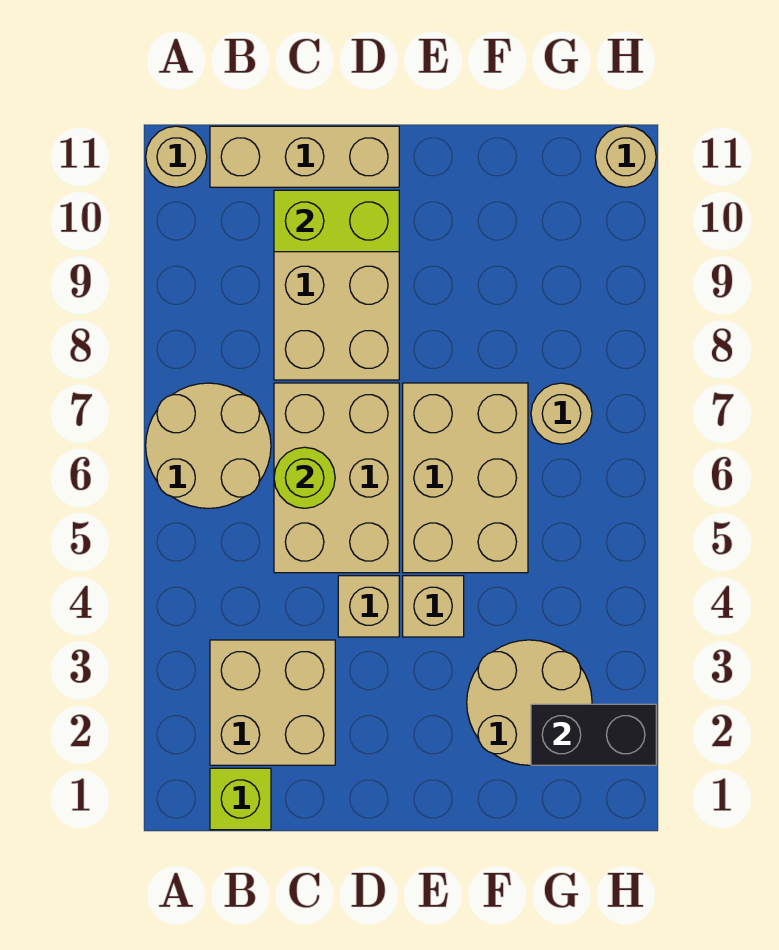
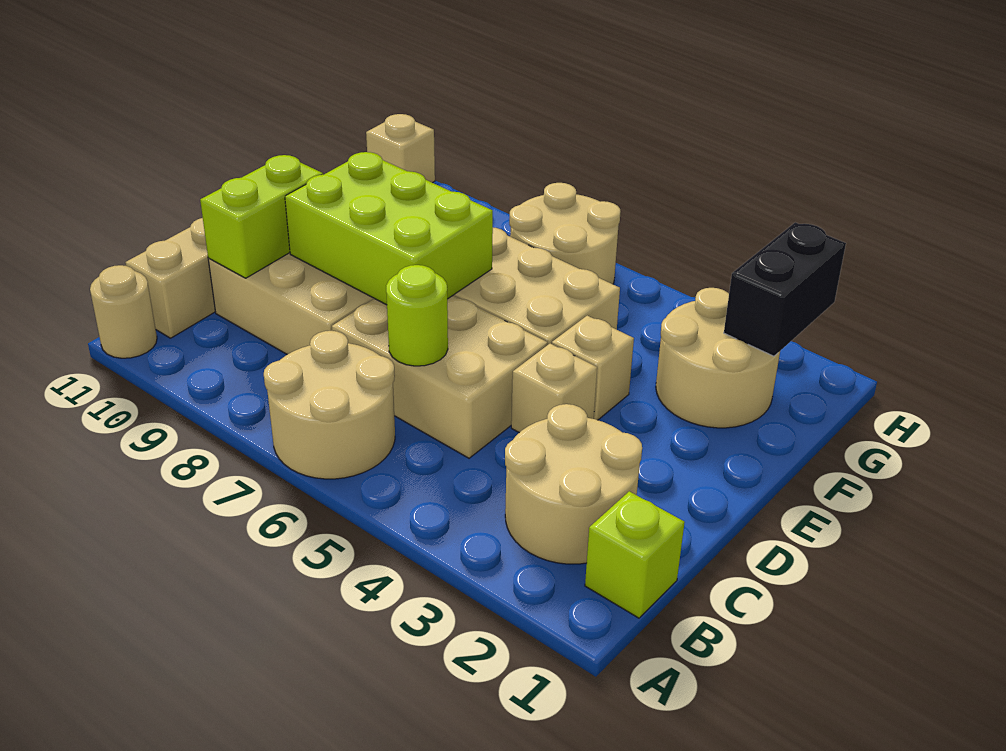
tan brick B2:C3 level 1 -> tan round brick B2:C3 level 1
none -> lime brick D7:E9 level 2
tan round brick G7 level 1 -> tan round brick G6:H7 level 1
tan round brick H11 level 1 -> tan brick H11 level 1

